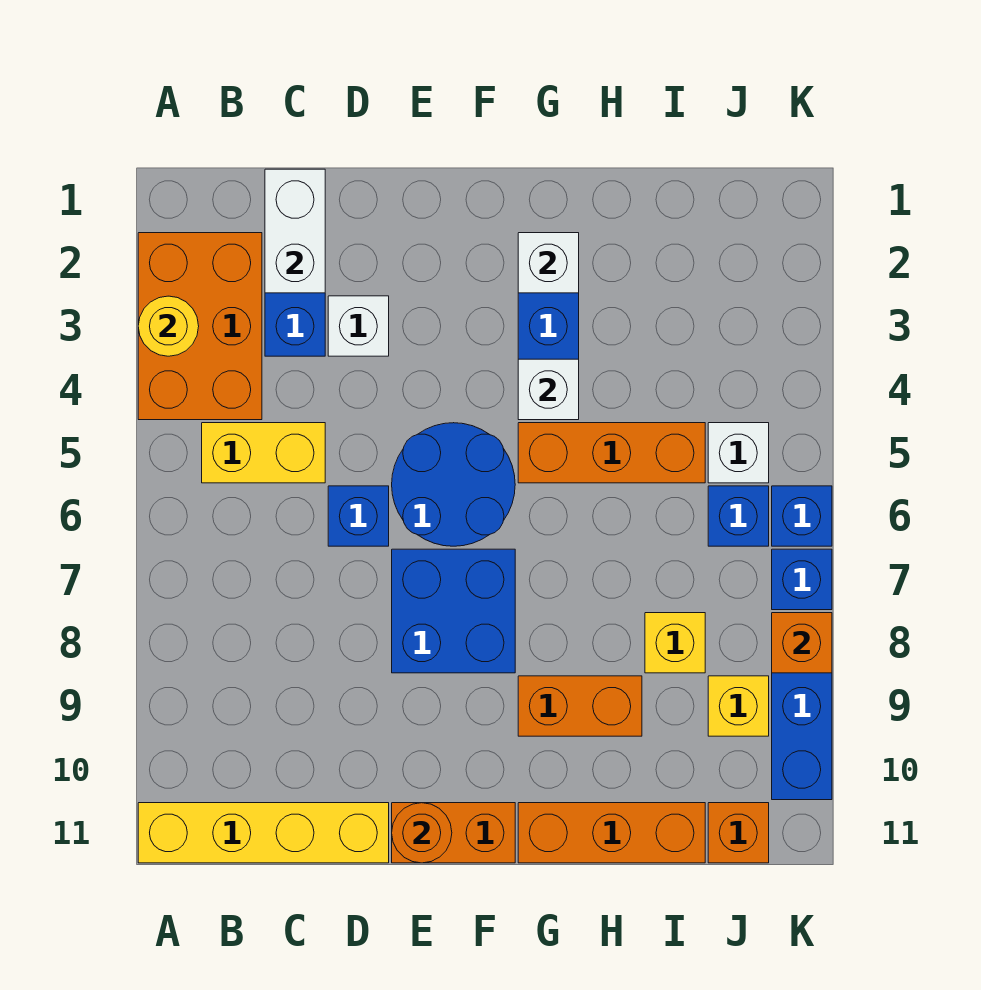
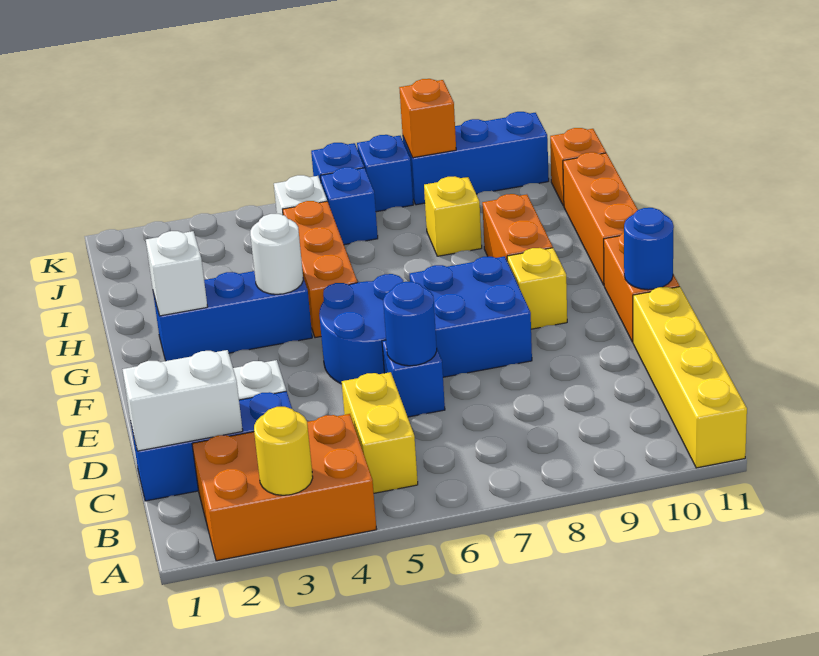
none -> blue round brick D6 level 2
orange round brick E11 level 2 -> blue round brick E11 level 2
white brick G4 level 2 -> white round brick G4 level 2
yellow brick J9 level 1 -> yellow brick F9 level 1

